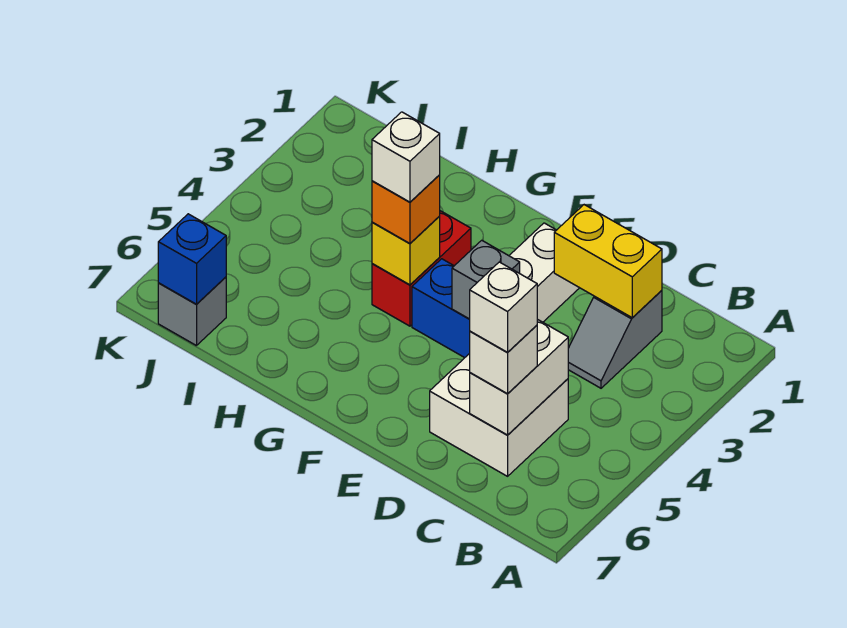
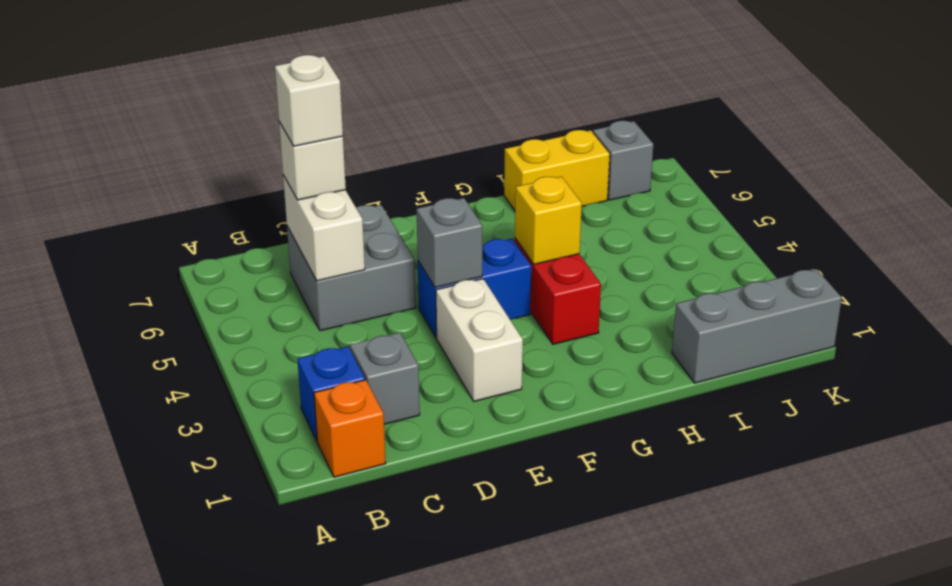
yellow brick C2:D2 level 2 -> yellow brick H7:I7 level 1
white brick C5:D6 level 1 -> grey brick C5:D6 level 1
orange brick G4 level 3 -> orange brick B1 level 1
white brick G4 level 4 -> none
none -> grey brick I1:K1 level 1
blue brick J7 level 2 -> blue brick B2 level 1

